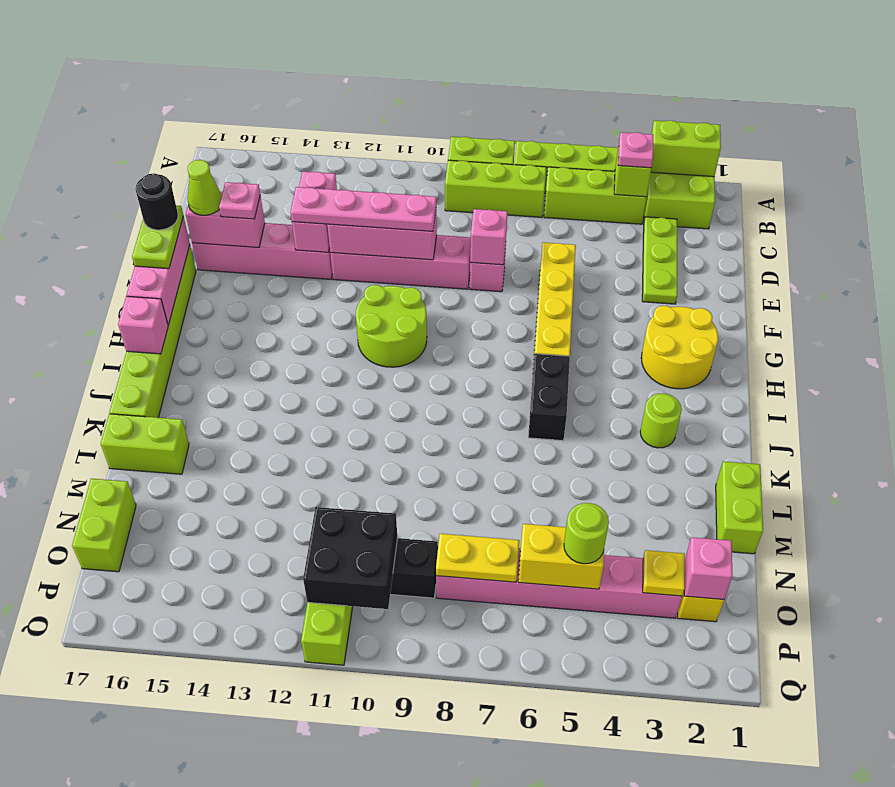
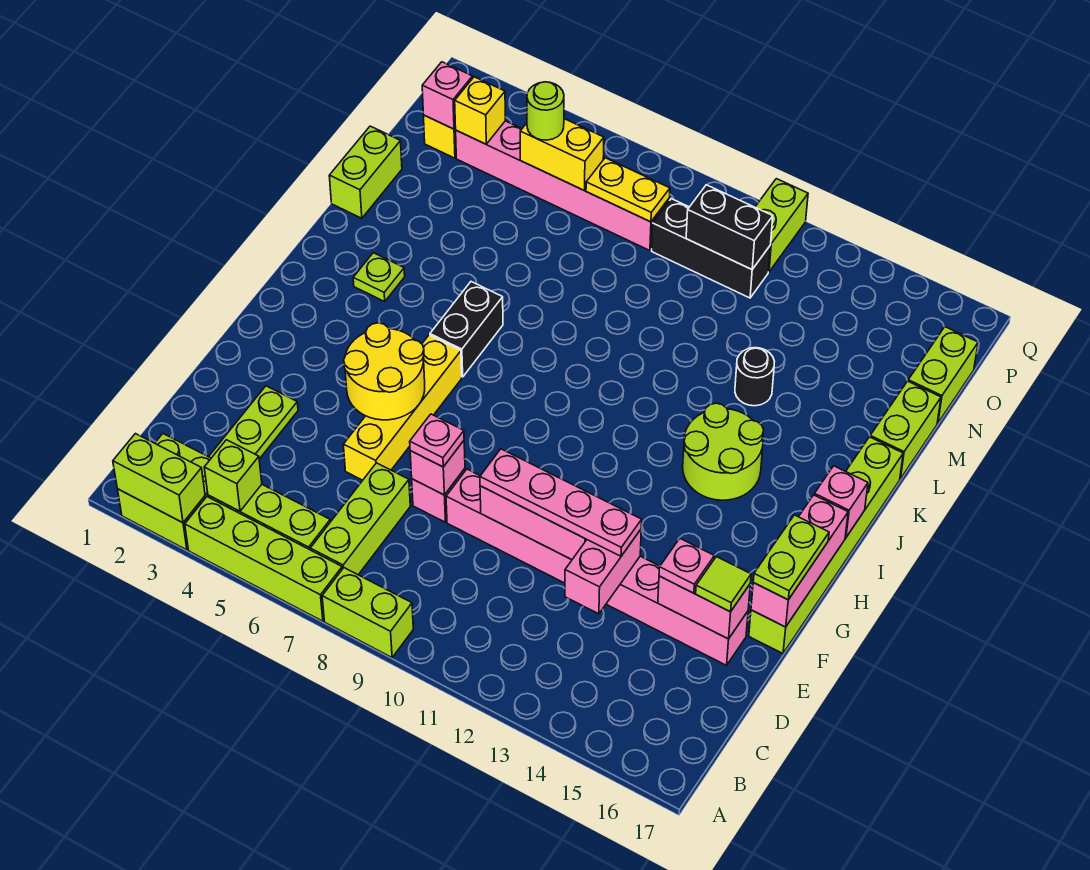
pink plate B4 level 3 -> pink plate E8 level 3
lime brick B7:B9 level 1 -> lime brick B7:D7 level 1
lime cone E16 level 3 -> lime tile E16 level 3
black round brick F17 level 4 -> black round brick L13 level 1
yellow round brick G2:H3 level 1 -> yellow round brick F5:G6 level 2
lime round brick G10:H11 level 1 -> lime round brick I13:J14 level 1
lime round brick J3 level 1 -> lime plate J3 level 1
lime brick L16:L17 level 1 -> lime brick L17:M17 level 1
yellow plate O3 level 2 -> yellow brick O3 level 2
black brick O10:P11 level 2 -> black brick O10:O11 level 2

